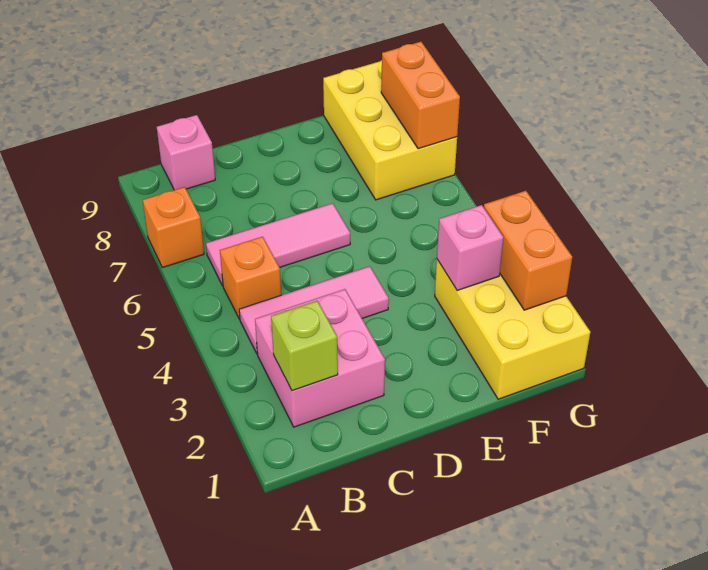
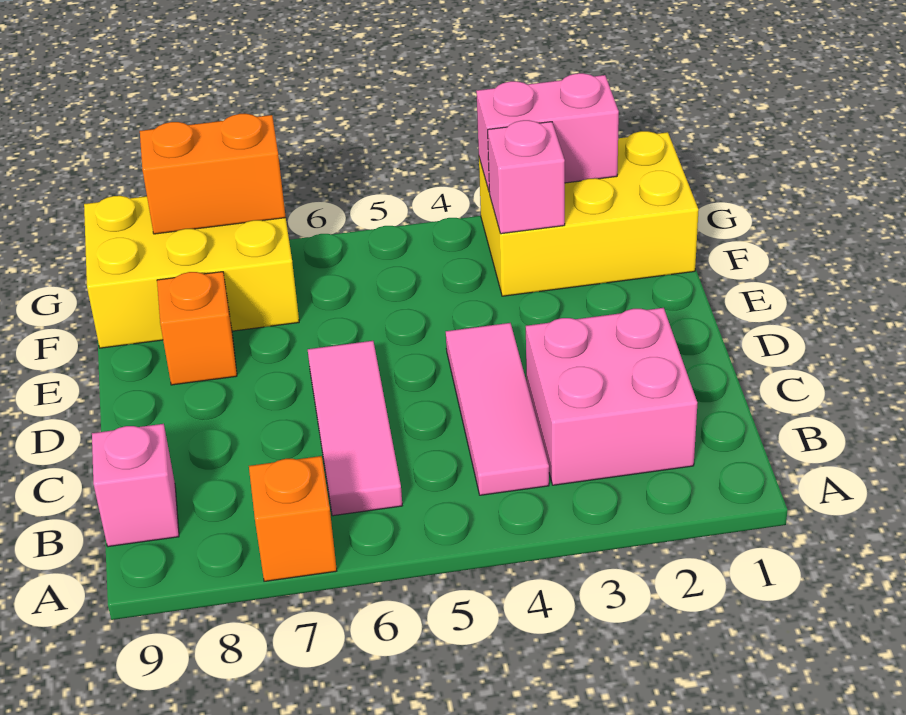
lime brick B2 level 2 -> none
orange brick B5 level 1 -> orange brick E8 level 1
orange brick G2:G3 level 2 -> pink brick G2:G3 level 2

